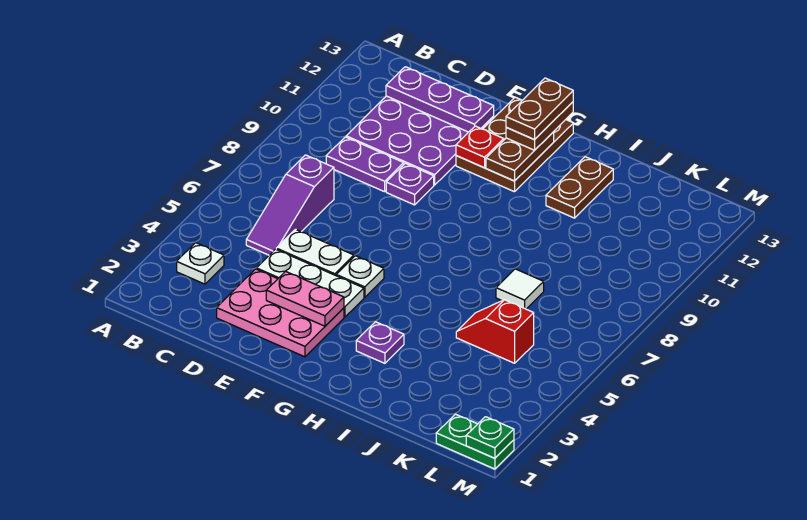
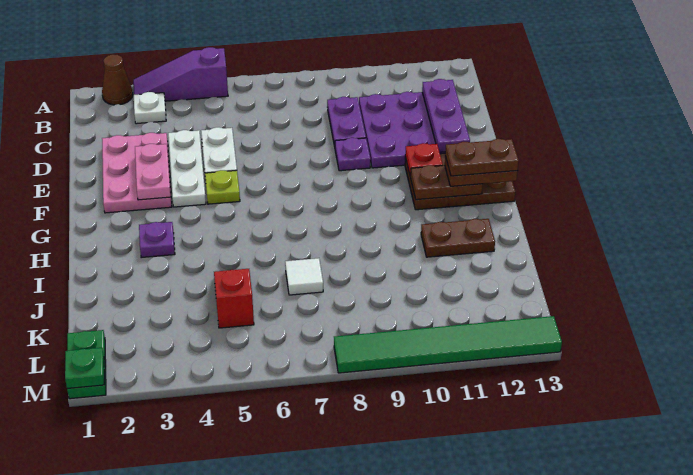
none -> brown cone A2 level 1
purple slope C5:C7 level 1 top 7 -> purple slope A3:A5 level 1 top 5
white plate F5 level 1 -> lime plate F5 level 1
none -> green tile M8:M13 level 1

